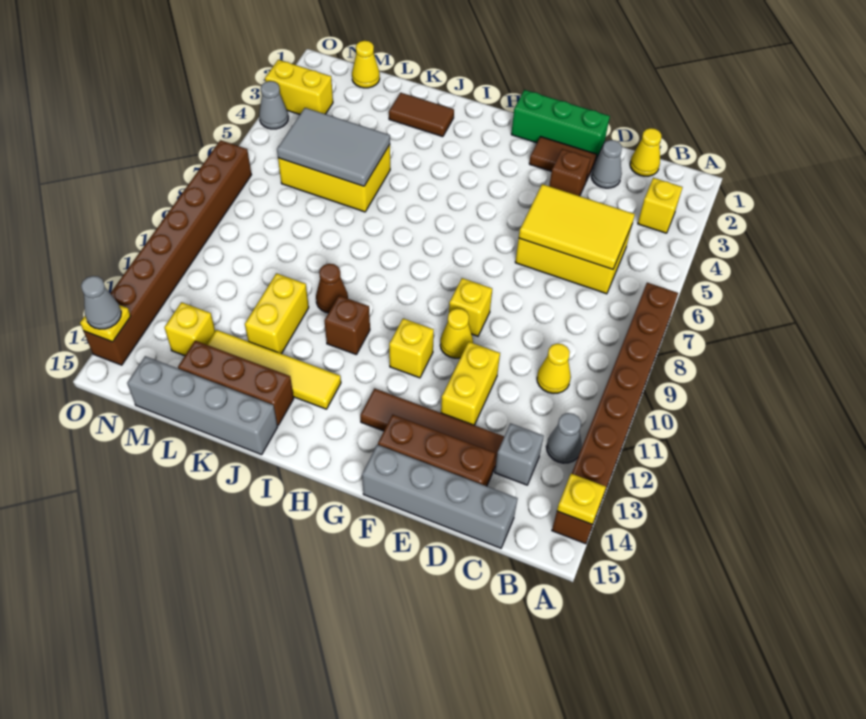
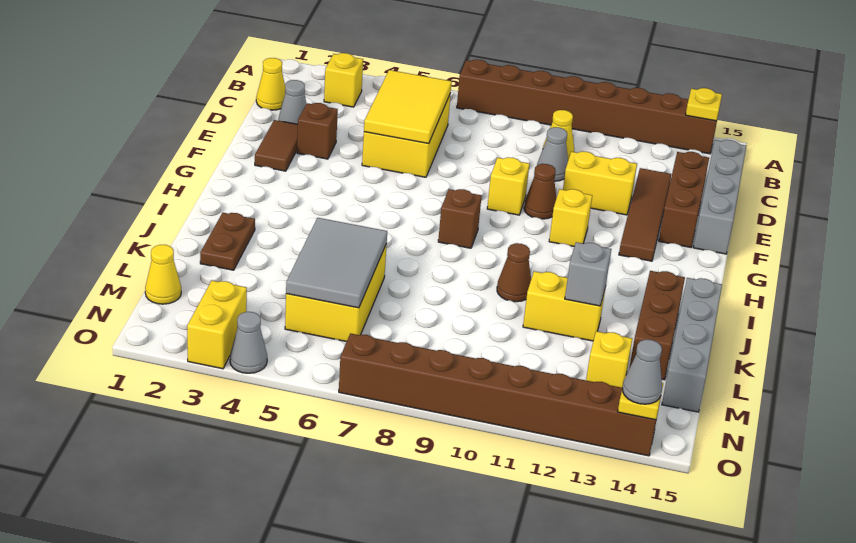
grey cone B12 level 1 -> grey cone D10 level 1
grey brick C13 level 1 -> grey brick K12 level 2
green brick E1:G1 level 1 -> none
yellow cone F10 level 1 -> brown cone F10 level 1
brown brick I11 level 1 -> brown brick H8 level 1
yellow tile I13:L13 level 1 -> none
brown tile J2:K2 level 1 -> brown plate J2:K2 level 1

